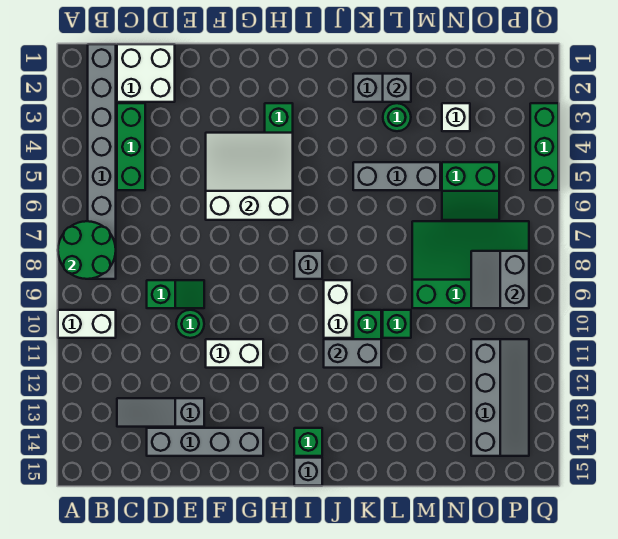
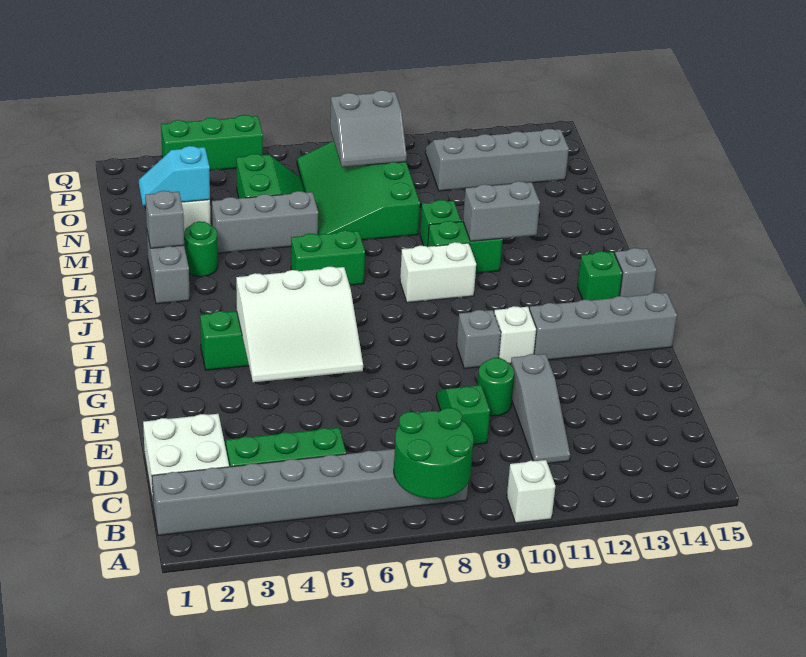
white brick A10:B10 level 1 -> white brick A10 level 1
grey slope C13:E13 level 1 top E -> grey slope C11:E11 level 1 top E
grey brick D14:G14 level 1 -> grey brick G12:G15 level 1
white slope F4:H6 level 2 top 6 -> white slope F4:H6 level 2 top H
white brick F11:G11 level 1 -> white brick G11 level 1
grey brick I8 level 1 -> grey brick G10 level 1
grey brick J11:K11 level 2 -> grey brick K11:K12 level 2
grey brick K5:M5 level 1 -> grey brick M4:M6 level 1
none -> green brick K6:K7 level 1
none -> cyan slope N2:N3 level 2 top 3

